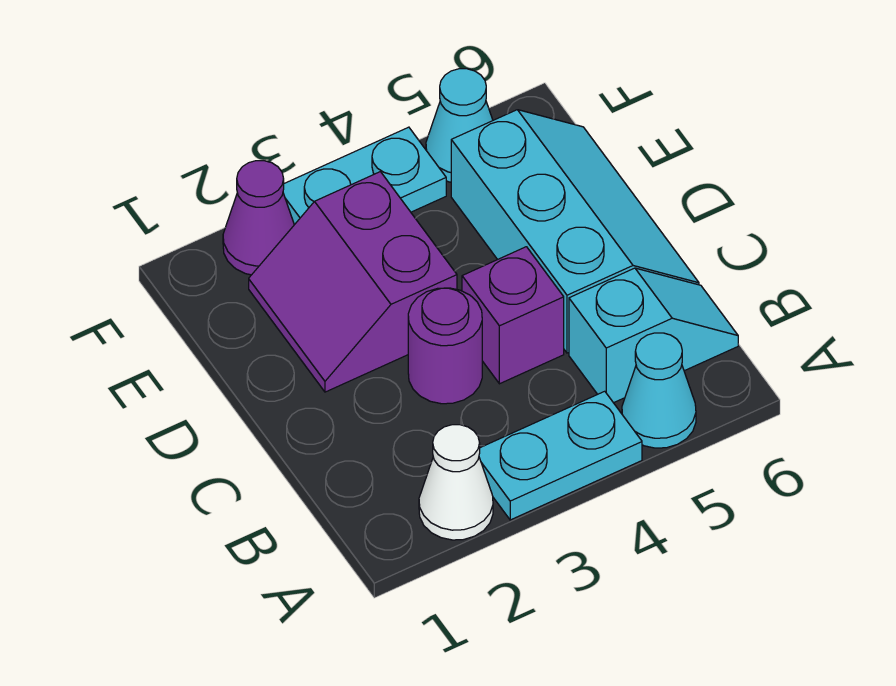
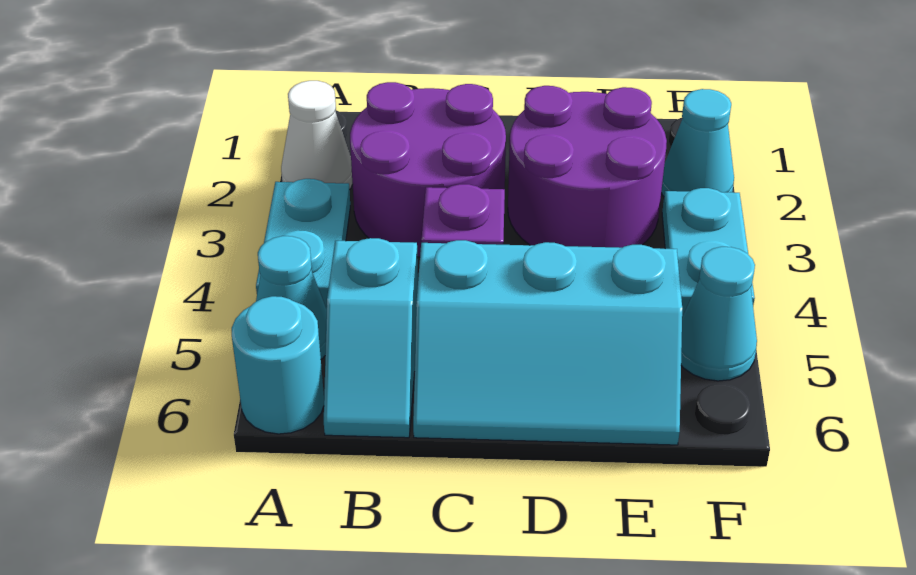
none -> cyan round brick A6 level 1
purple round brick C3 level 1 -> purple round brick B2:C3 level 1
purple slope D2:E3 level 1 top 3 -> purple round brick D2:E3 level 1
purple cone F2 level 1 -> cyan cone F2 level 1

